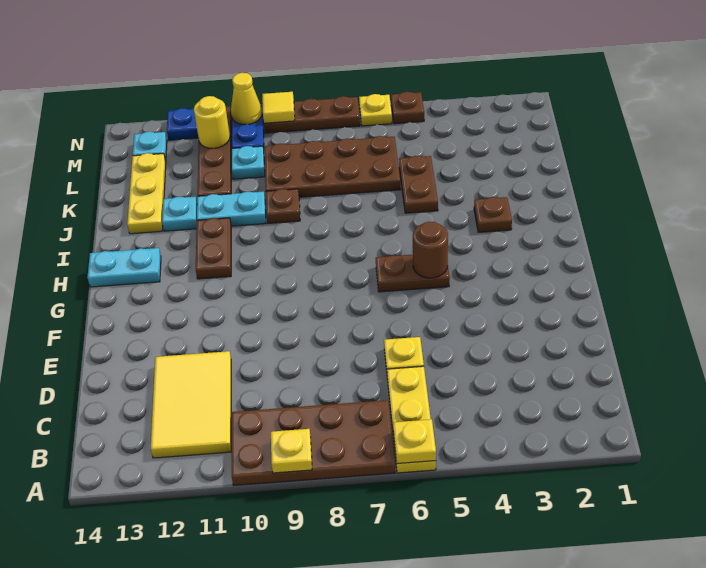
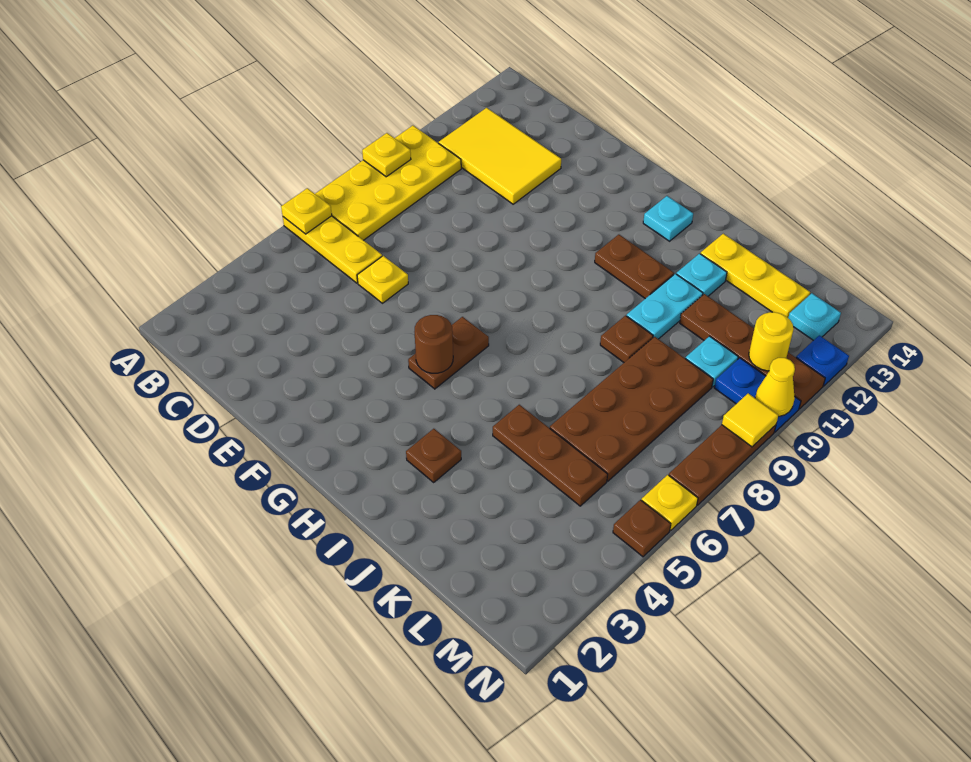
brown plate A7:B10 level 1 -> yellow plate A7:B10 level 1
cyan plate H13:H14 level 1 -> cyan plate H13 level 1
brown plate J5:K5 level 1 -> brown plate J5:L5 level 1

